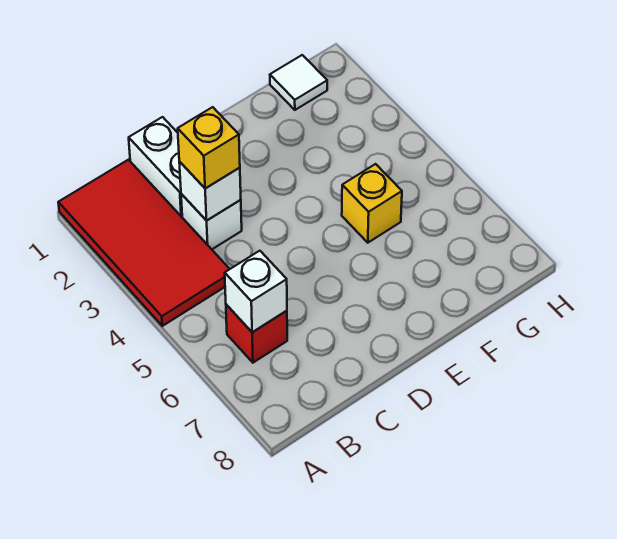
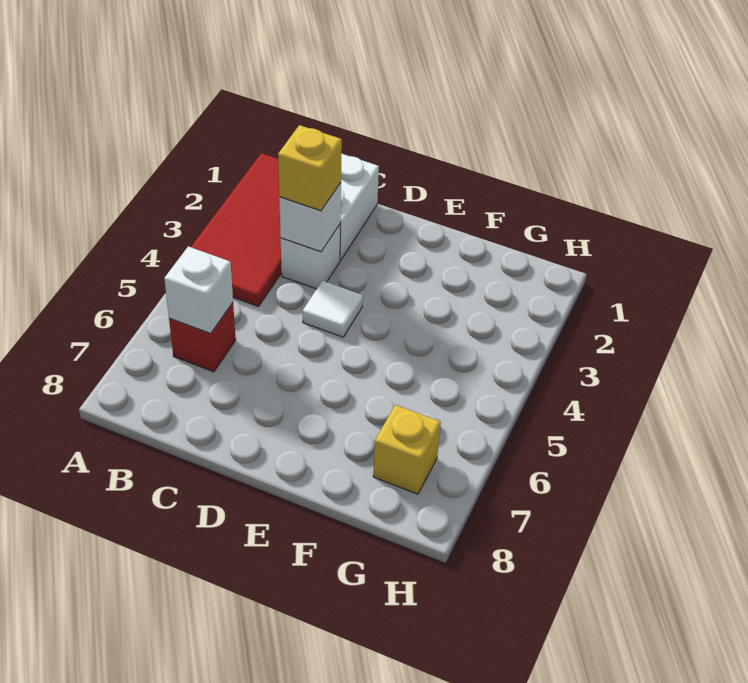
yellow brick F5 level 1 -> yellow brick G7 level 1
white tile G1 level 1 -> white tile D4 level 1

